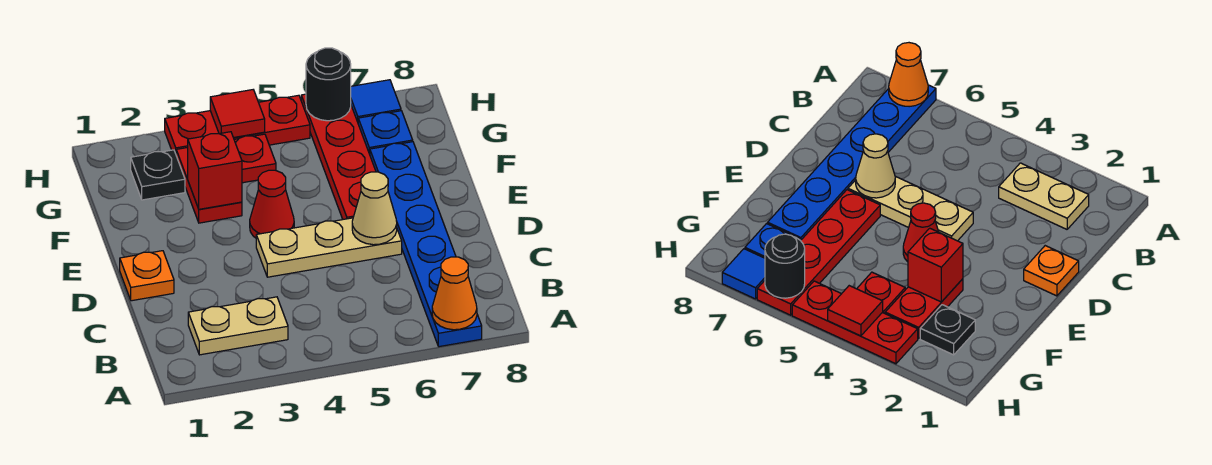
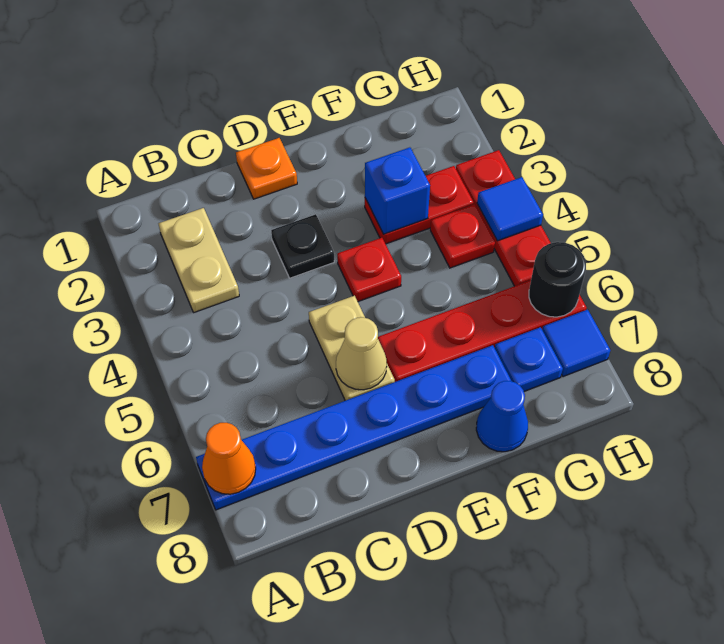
tan plate D4:D6 level 1 -> tan plate D5:D6 level 1
red cone E4 level 1 -> red plate E4 level 1
red brick F3 level 2 -> blue brick F3 level 2
none -> blue cone F8 level 1
black plate G2 level 1 -> black plate D3 level 1
red tile H4 level 2 -> blue tile H4 level 2

